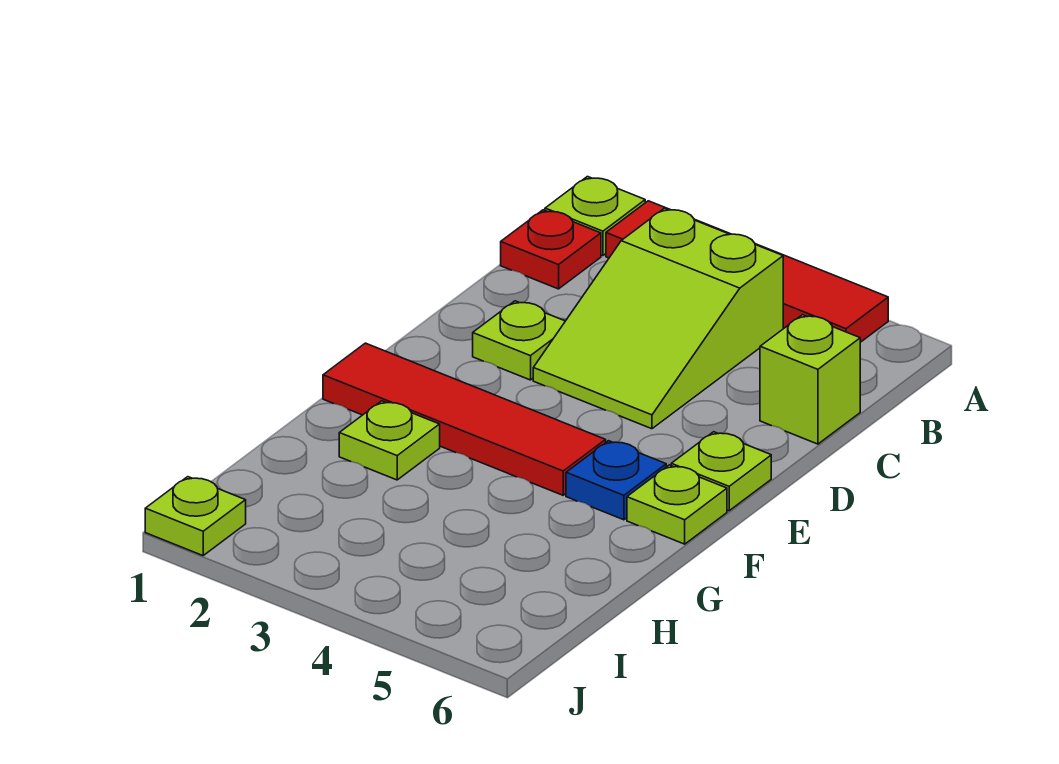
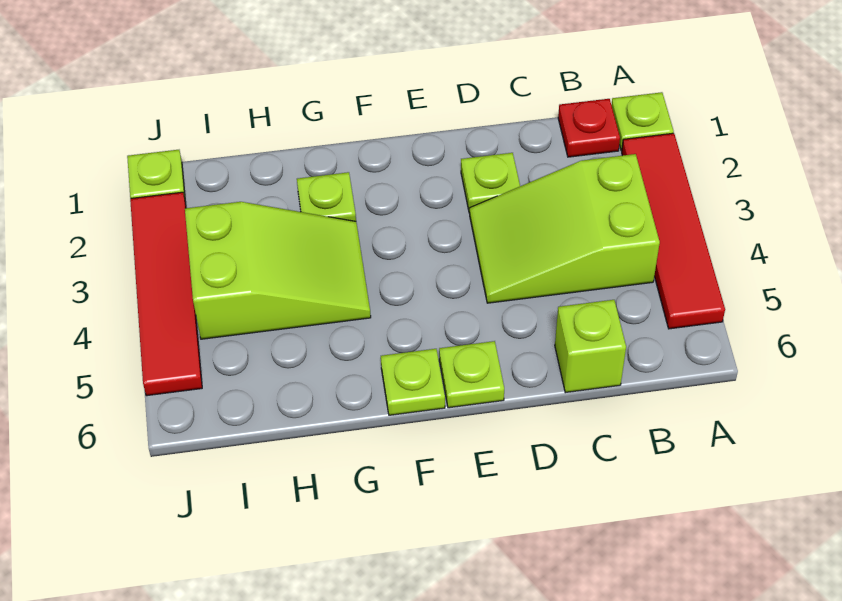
red tile F1:F4 level 1 -> red tile J2:J5 level 1
blue plate F5 level 1 -> none
none -> lime slope G3:I4 level 1 top I

